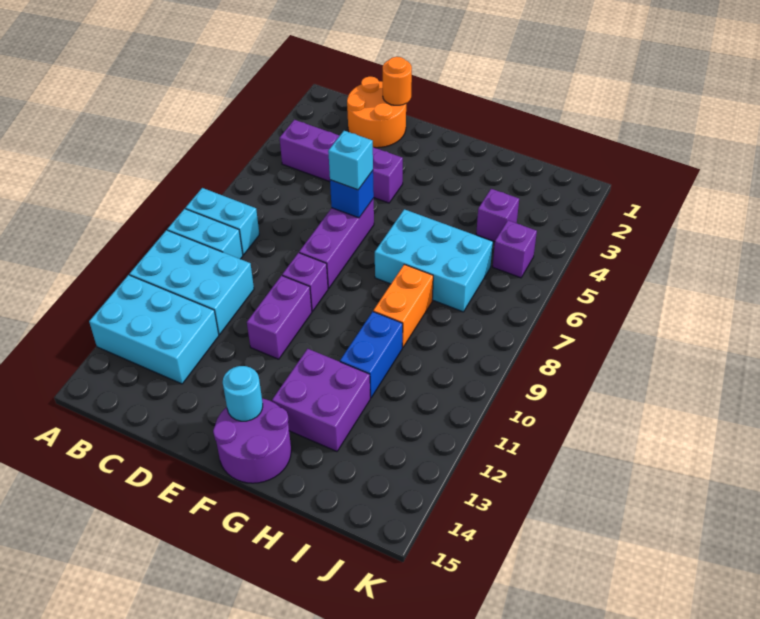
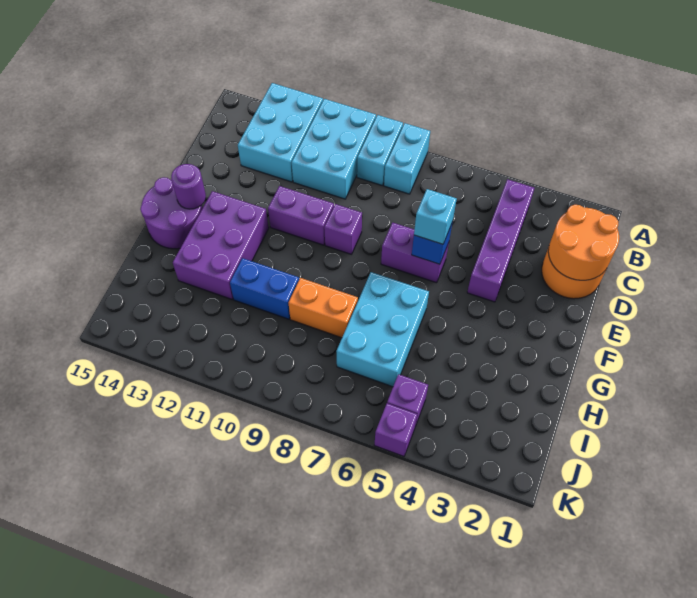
orange round brick D1 level 2 -> orange round brick C1:D2 level 2
purple brick E6:E8 level 1 -> purple brick E6:E7 level 1
cyan round brick F14 level 2 -> purple round brick F14 level 2
purple brick G12:H13 level 1 -> purple brick F12:H13 level 1
purple brick I4 level 1 -> purple brick K5 level 1

